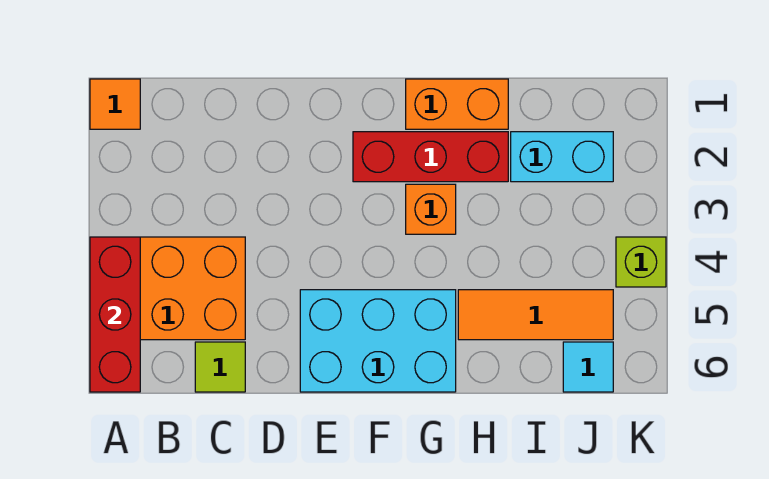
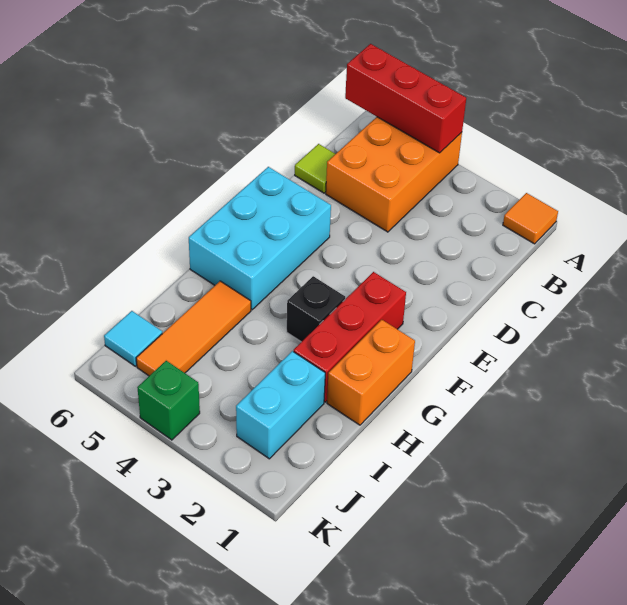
orange brick G3 level 1 -> black brick G3 level 1
lime brick K4 level 1 -> green brick K4 level 1

